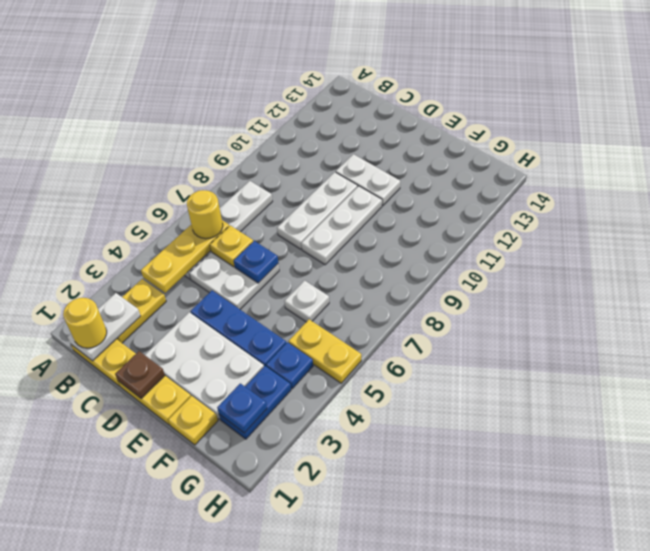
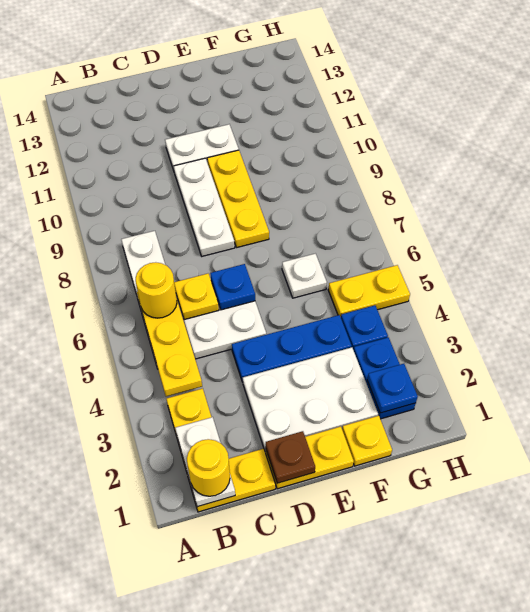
white plate E8:E10 level 1 -> yellow plate E8:E10 level 1

